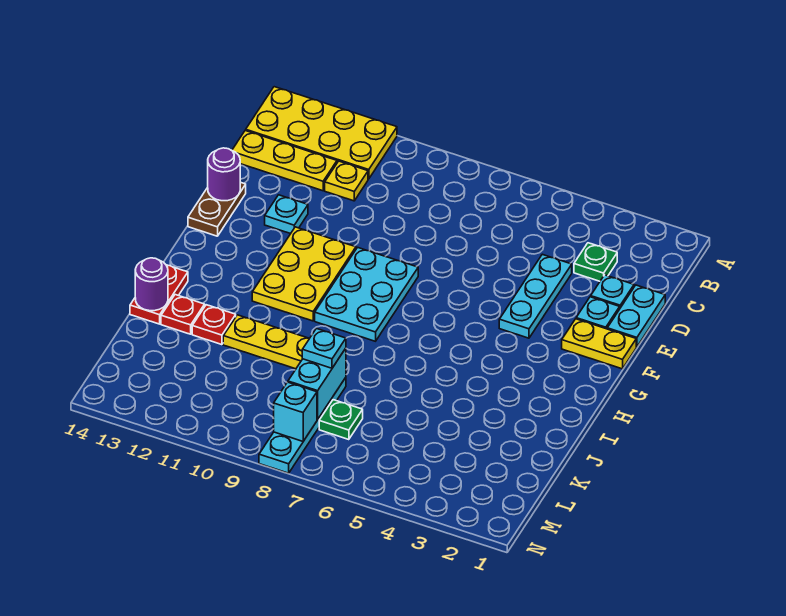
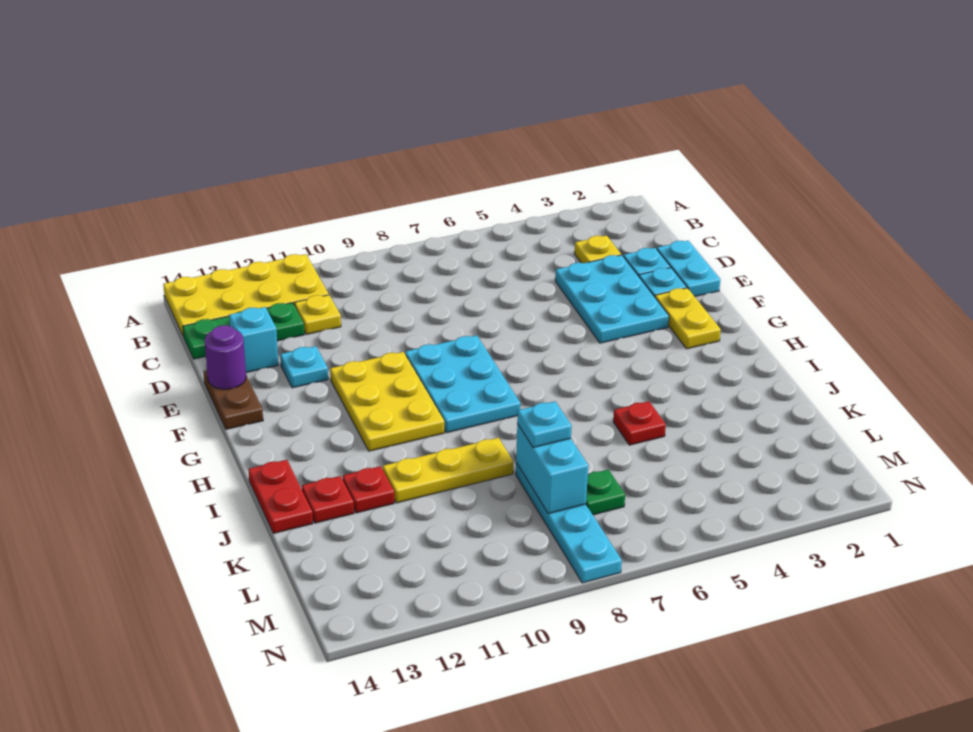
green plate C3 level 1 -> yellow plate C3 level 1
yellow plate C12:C14 level 1 -> green plate C12:C14 level 1
cyan plate D4:F4 level 1 -> cyan plate D3:F4 level 1
yellow plate F1:F2 level 1 -> yellow plate F2:G2 level 1
none -> red plate J5 level 1
purple round brick J14 level 2 -> none
cyan brick M8 level 2 -> cyan brick D13 level 1

